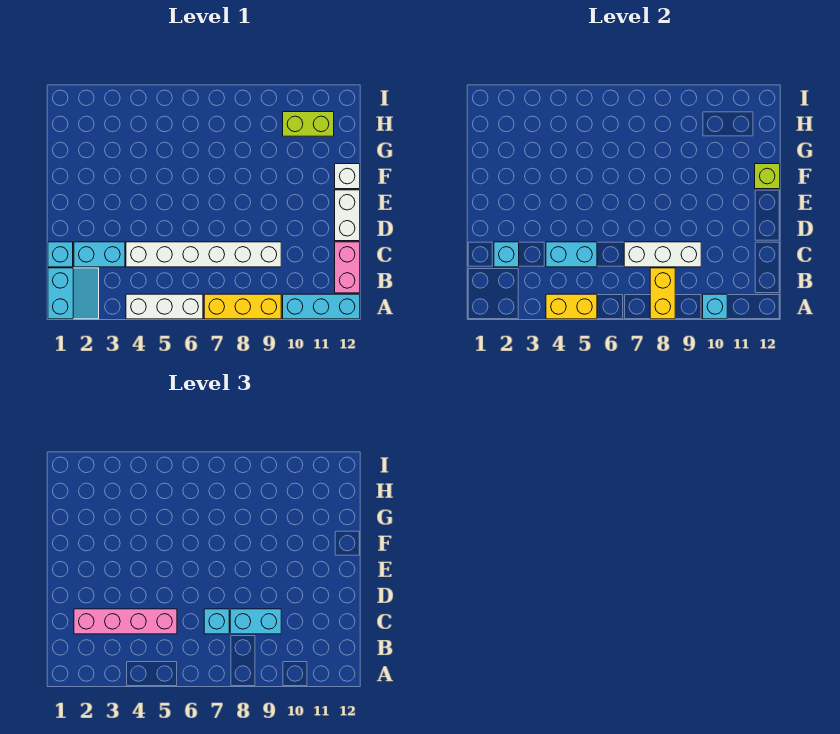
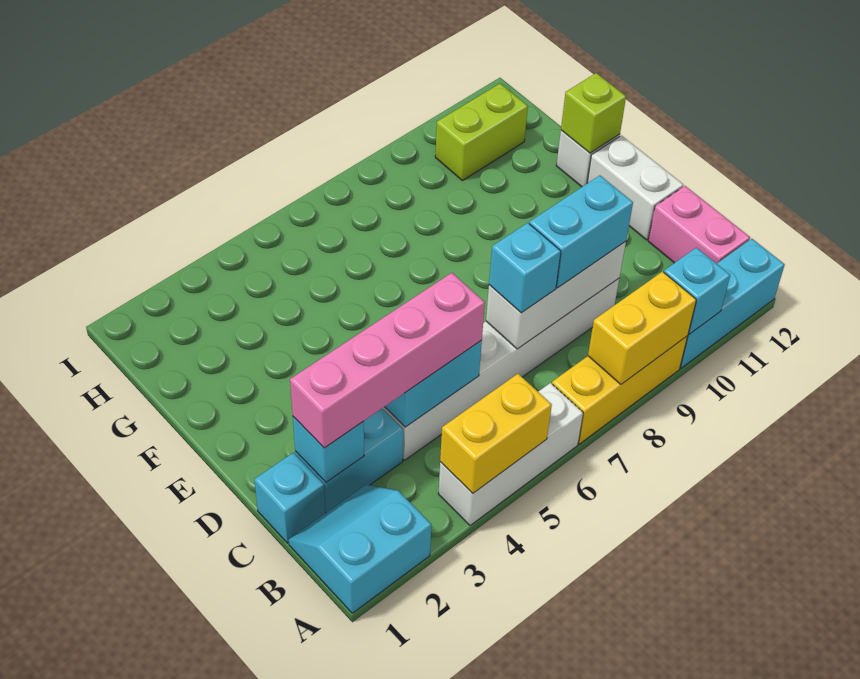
cyan slope A1:B2 level 1 top 1 -> cyan slope A1:B2 level 1 top A
yellow brick A8:B8 level 2 -> yellow brick A8:A9 level 2

